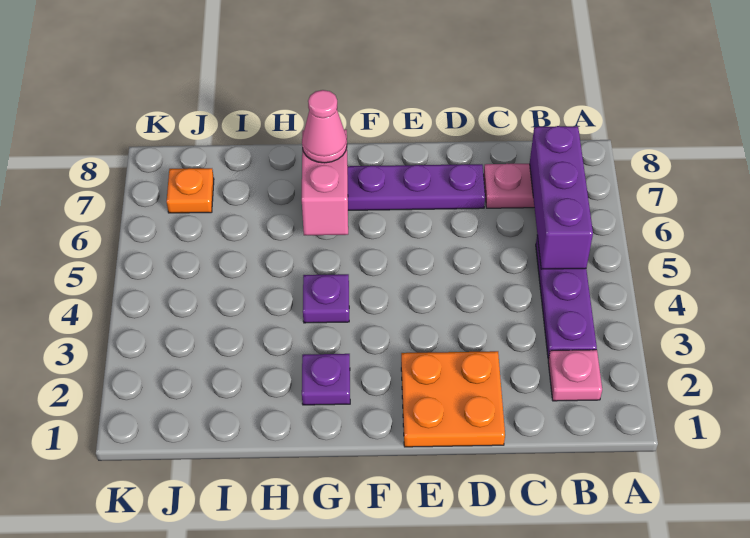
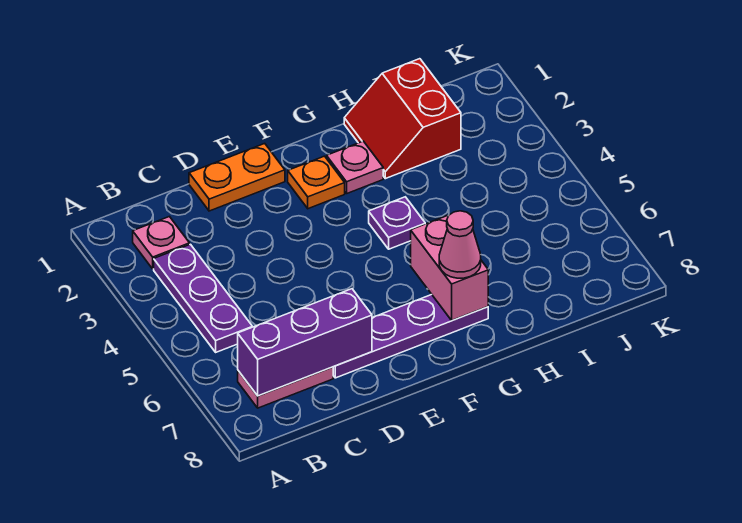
purple brick B5:B7 level 2 -> purple brick B7:D7 level 2
orange plate D1:E2 level 1 -> orange plate D1:E1 level 1
purple plate G2 level 1 -> pink plate G2 level 1
none -> red slope H1:I2 level 1 top I
orange plate J7 level 1 -> orange plate F2 level 1

